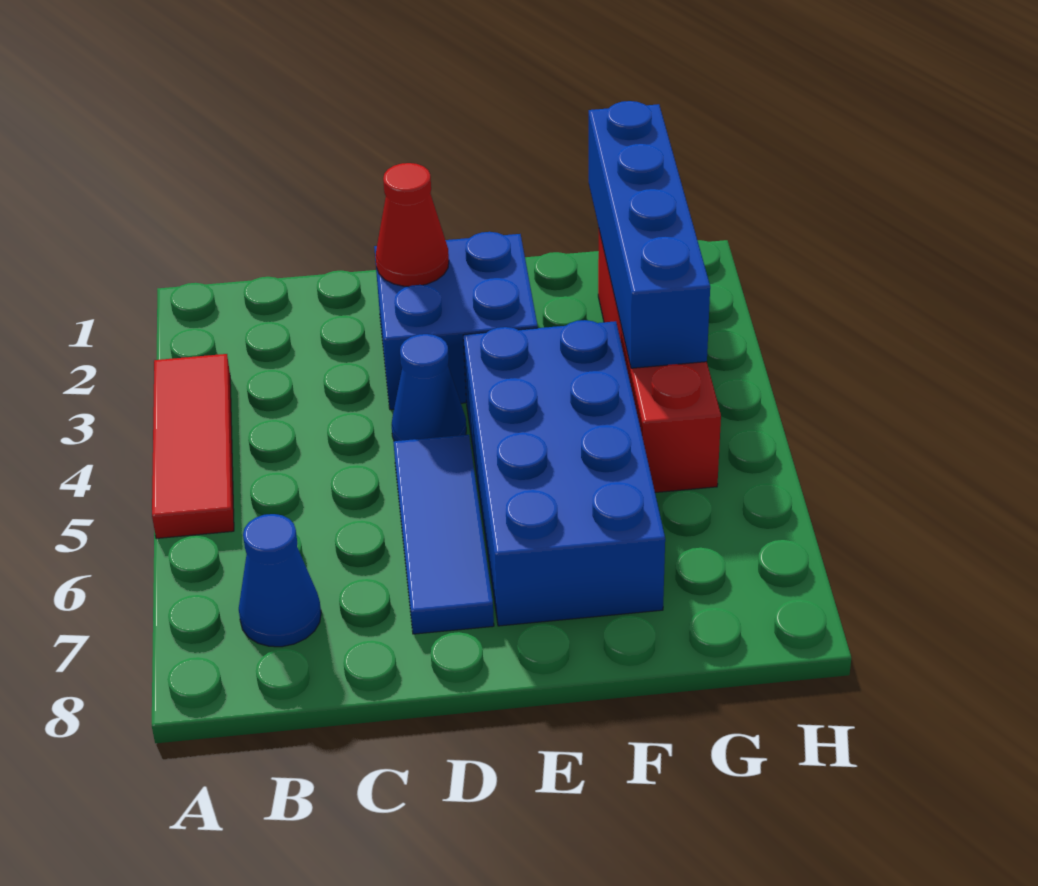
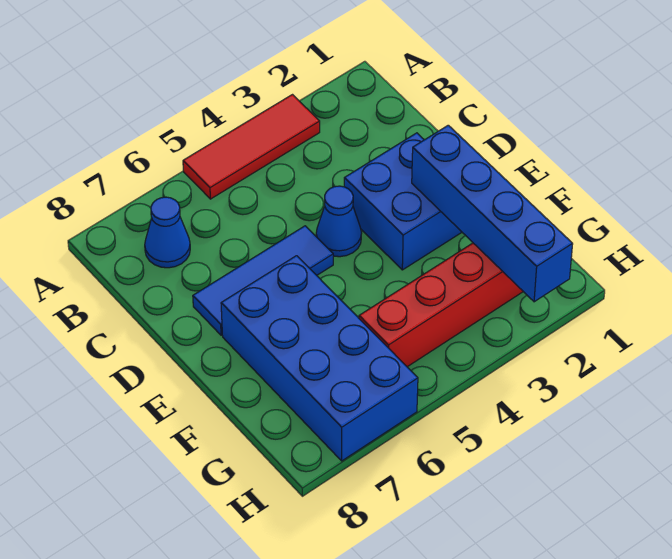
red cone D2 level 2 -> none
blue brick E4:F7 level 1 -> blue brick E6:H7 level 1
blue brick G1:G4 level 2 -> blue brick E2:H2 level 2

